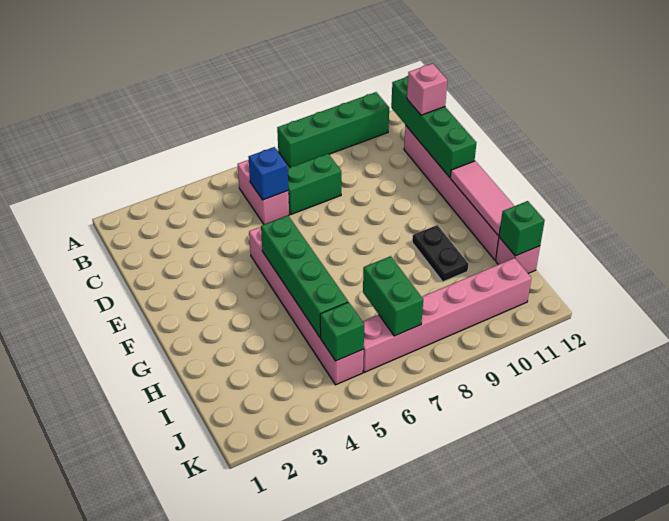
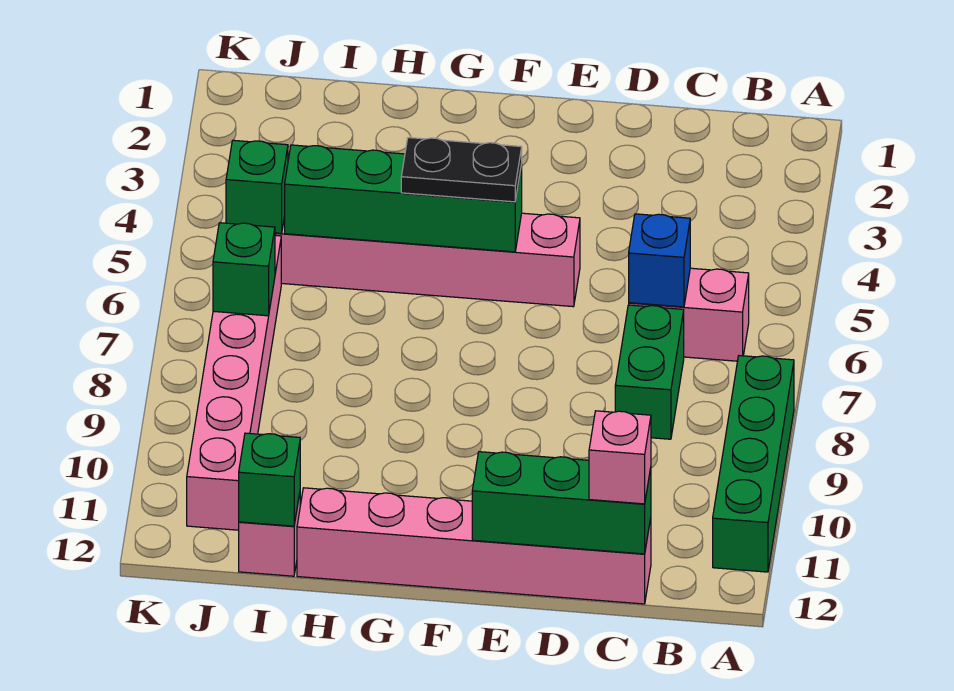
green brick B12:E12 level 2 -> green brick C12:E12 level 2
pink tile F12:H12 level 2 -> none
black plate G10:H10 level 1 -> black plate F5:G5 level 3
green brick I7:J7 level 2 -> green brick J7 level 2

